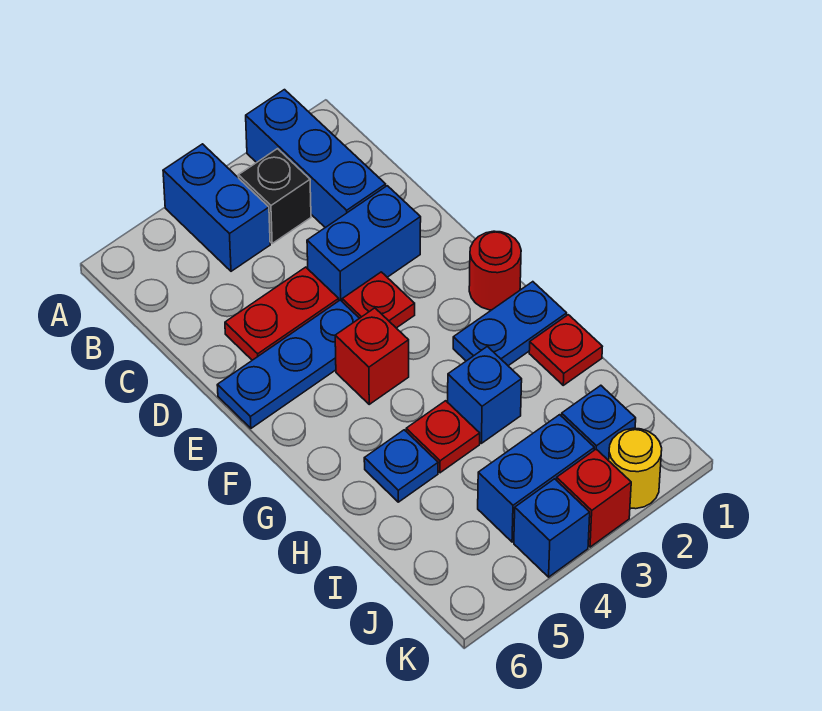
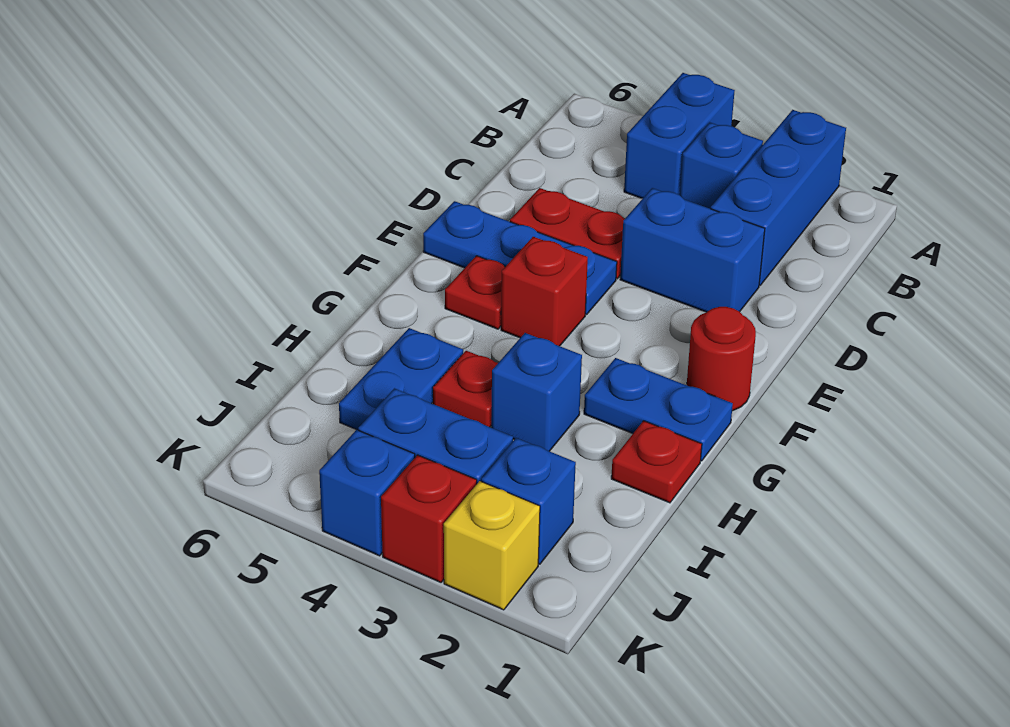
black brick B3 level 1 -> blue brick B3 level 1
red plate E3 level 1 -> red plate F5 level 1
blue plate H5 level 1 -> blue plate H5:I5 level 1
yellow round brick K2 level 1 -> yellow brick K2 level 1

